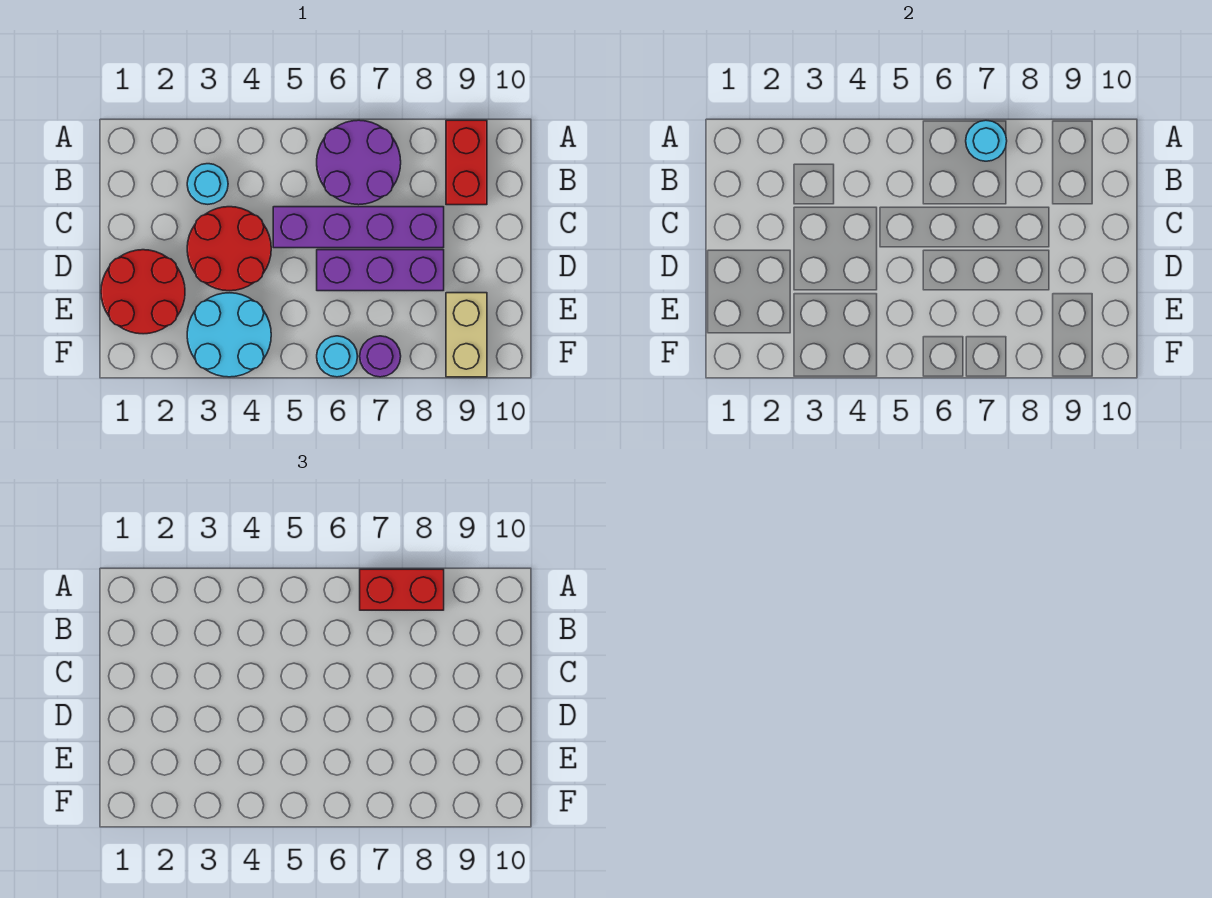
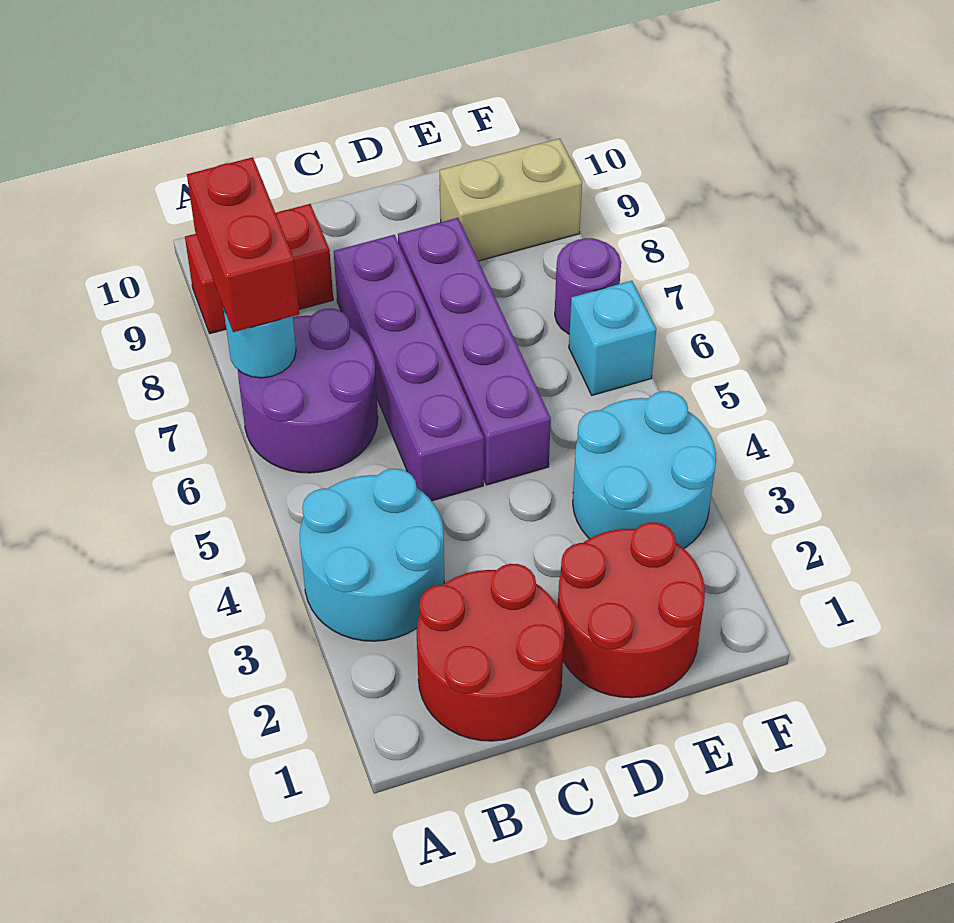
cyan round brick B3 level 1 -> cyan round brick A3:B4 level 1
red round brick C3:D4 level 1 -> red round brick B1:C2 level 1
purple brick D6:D8 level 1 -> purple brick D5:D8 level 1
cyan round brick F6 level 1 -> cyan brick F6 level 1

